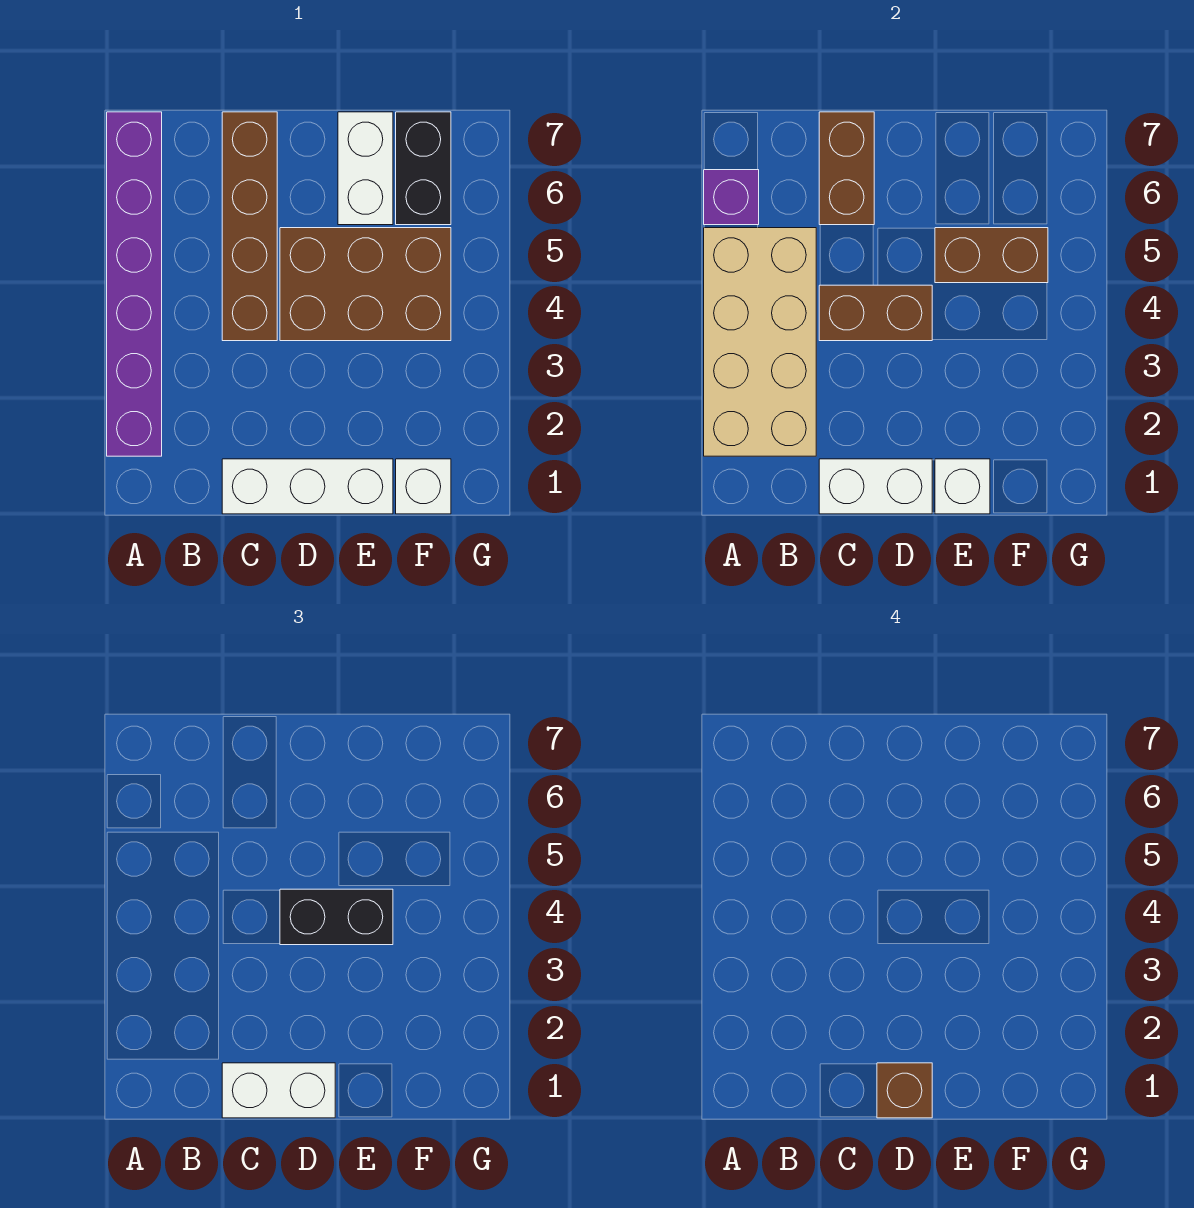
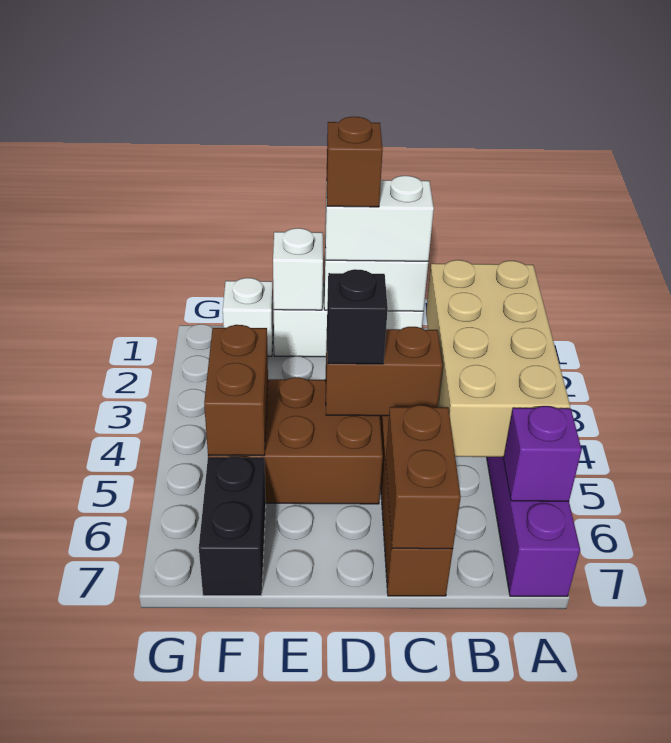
black brick D4:E4 level 3 -> black brick D4 level 3
brown brick E5:F5 level 2 -> brown brick F4:F5 level 2
white brick E6:E7 level 1 -> none

